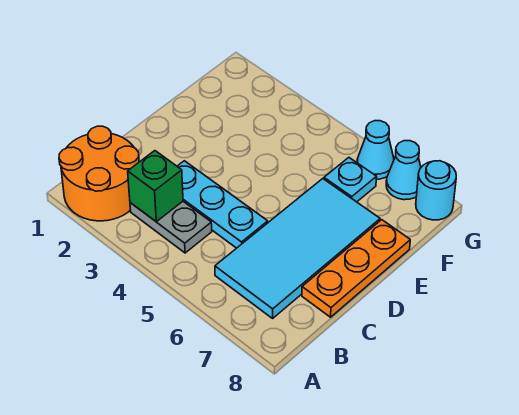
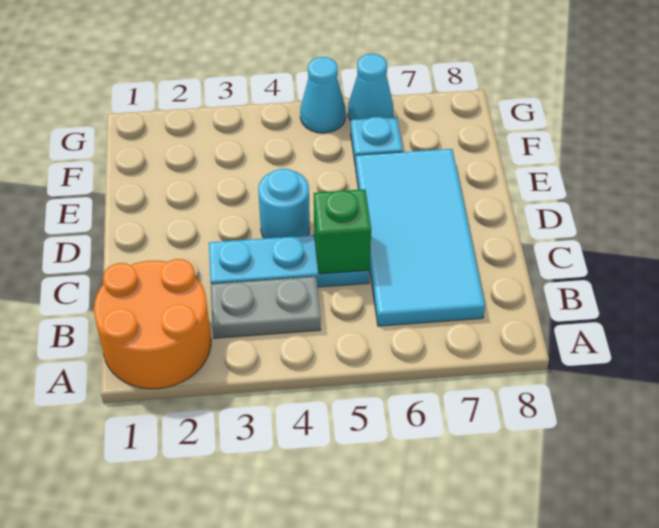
green brick B3 level 2 -> green brick C5 level 2
orange plate C8:E8 level 1 -> none
cyan cone G7 level 1 -> cyan cone G5 level 1
cyan round brick G8 level 1 -> cyan round brick D4 level 1

